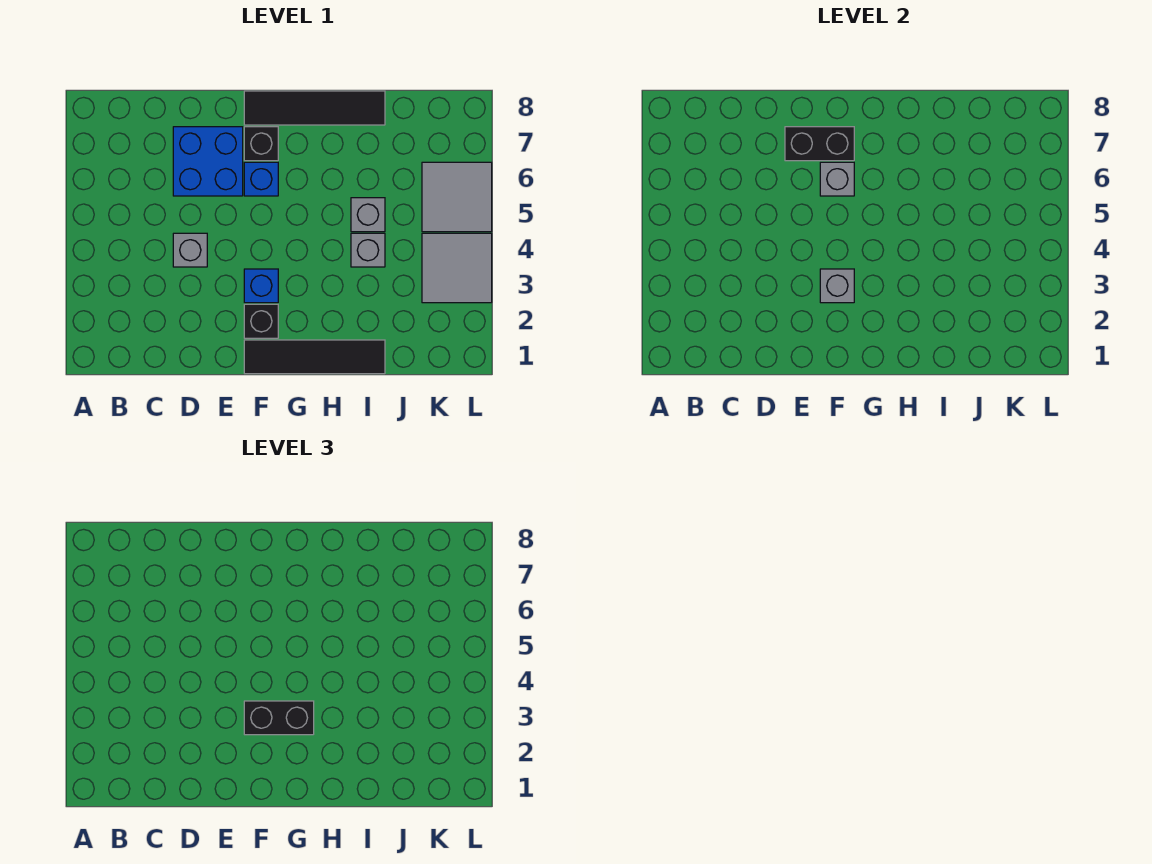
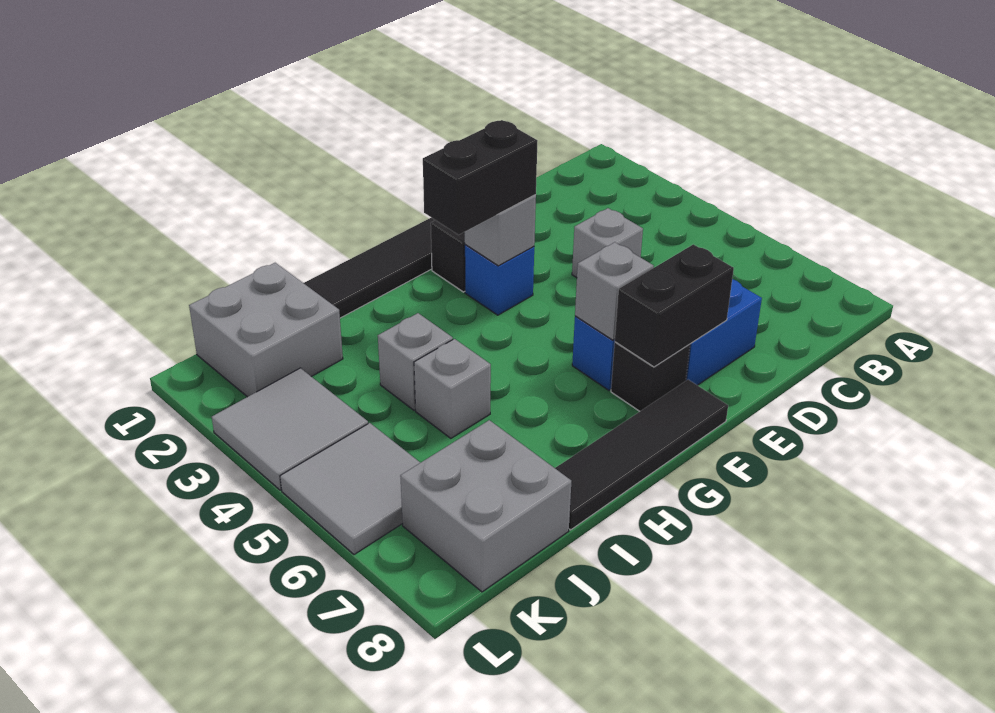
none -> grey brick J1:K2 level 1
none -> grey brick J7:K8 level 1

